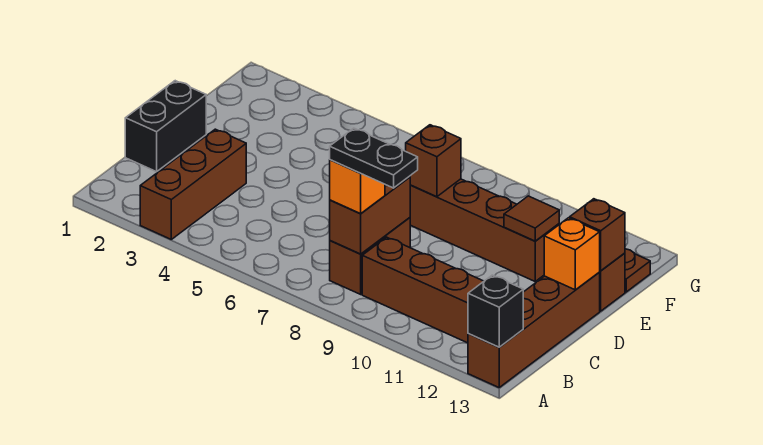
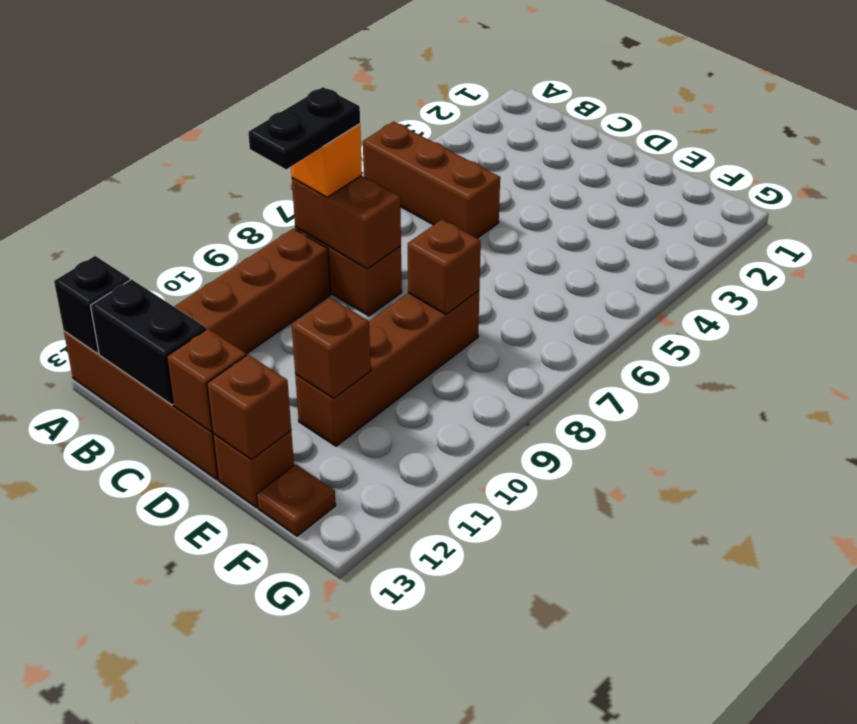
brown brick A3:C3 level 1 -> brown brick A5:C5 level 1
black brick C1:D1 level 1 -> black brick B13:C13 level 2
orange brick D13 level 2 -> brown brick D13 level 2
brown tile E11 level 2 -> brown brick E11 level 2

